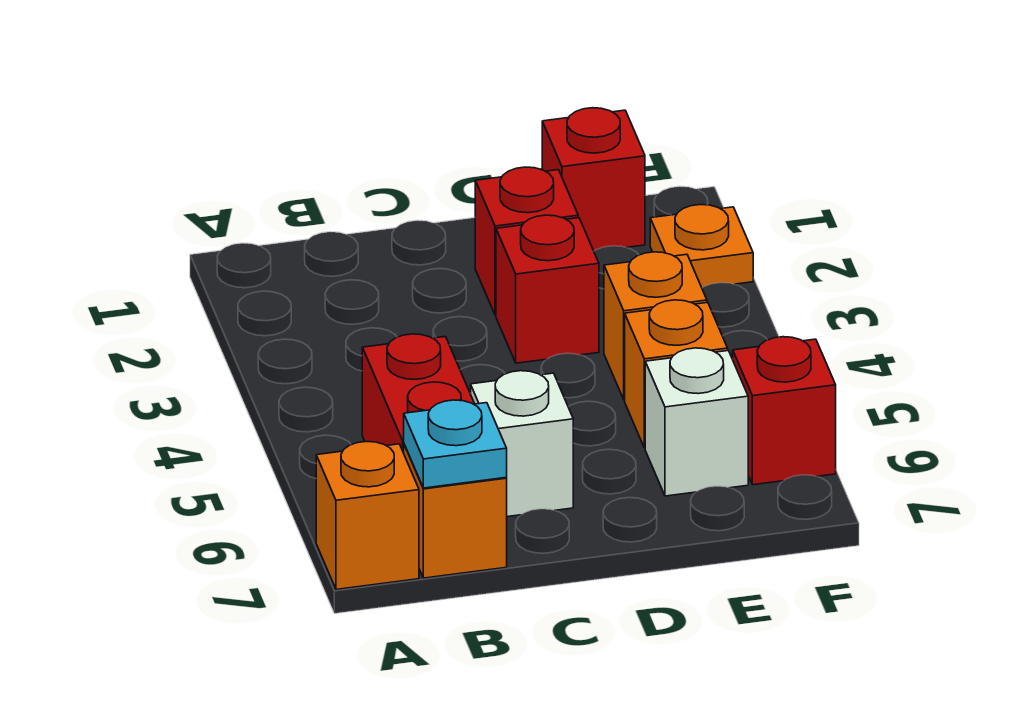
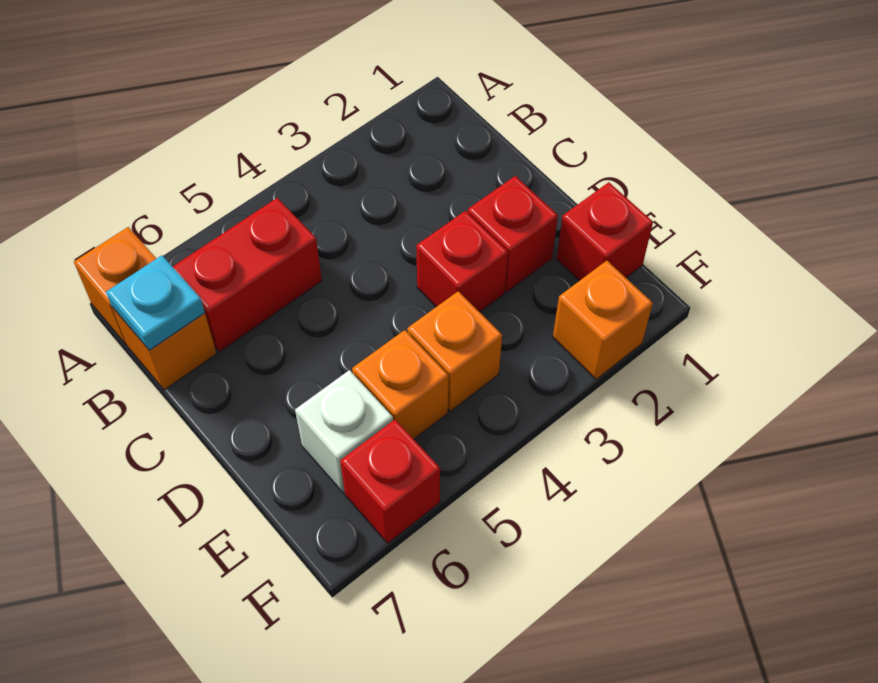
white brick C6 level 1 -> none
orange plate F2 level 1 -> orange brick F2 level 1

